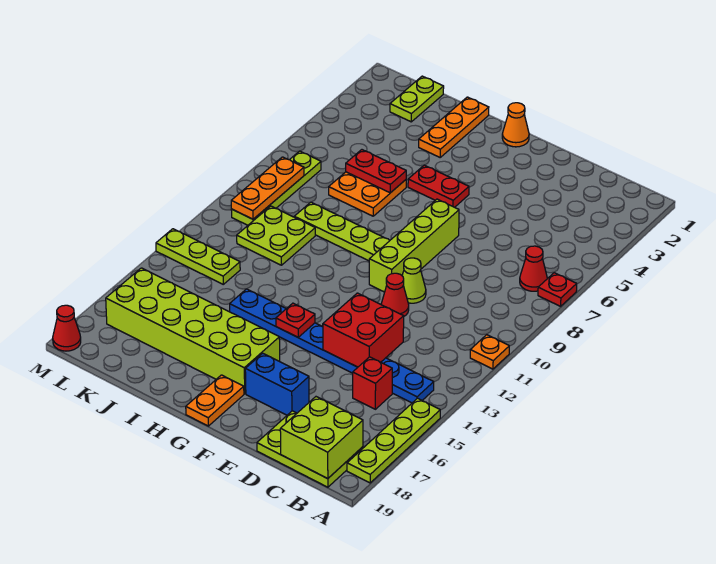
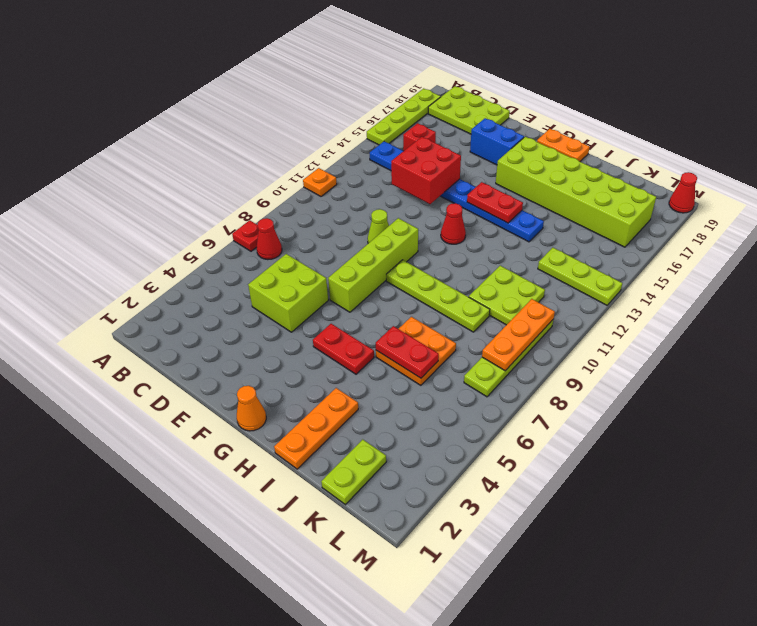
lime brick B18:C19 level 2 -> lime brick D5:E6 level 1
red cone E11 level 1 -> red cone G12 level 1
red plate G14 level 2 -> red plate G14:H14 level 2
orange plate G18:G19 level 1 -> orange plate G19:H19 level 1

